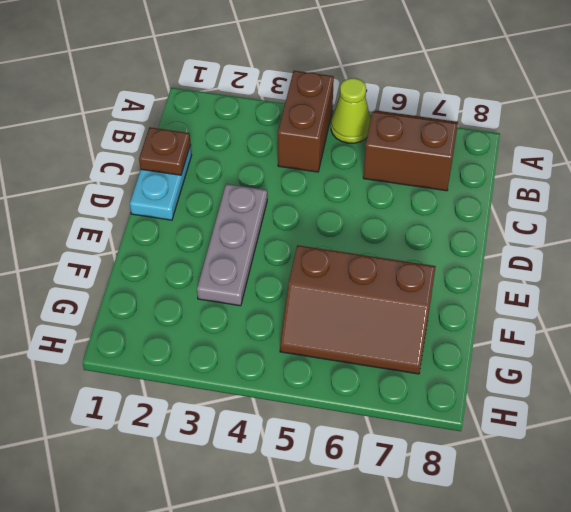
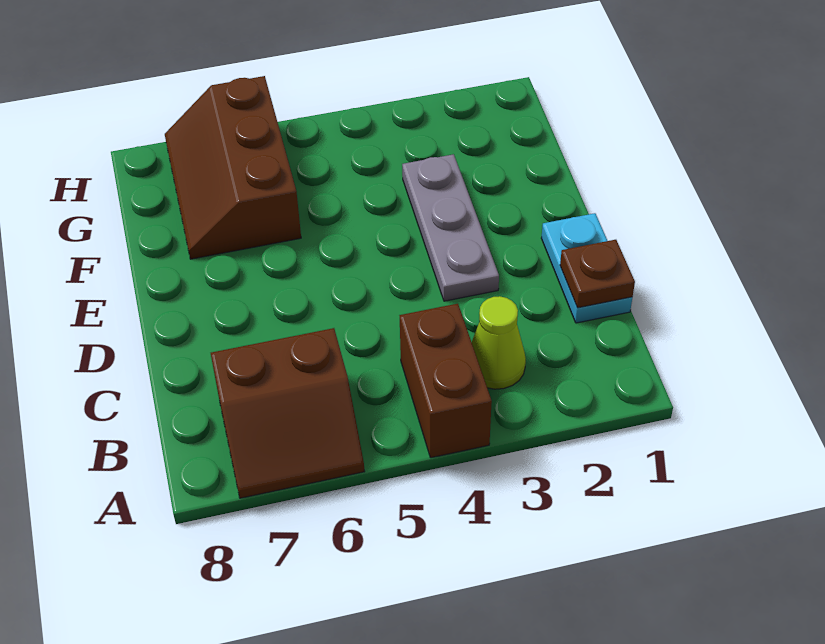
lime cone A5 level 1 -> lime cone B3 level 1
brown slope F5:G7 level 1 top F -> brown slope F6:H7 level 1 top 6

